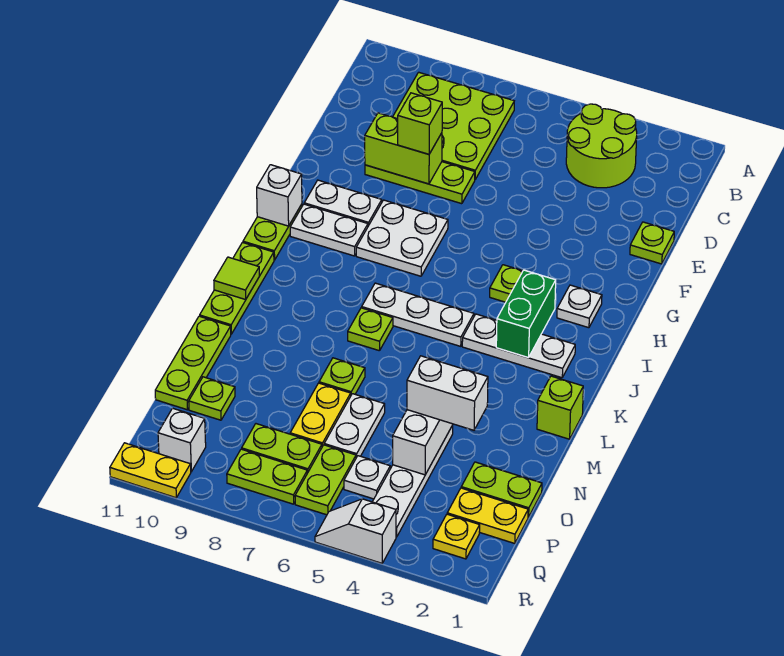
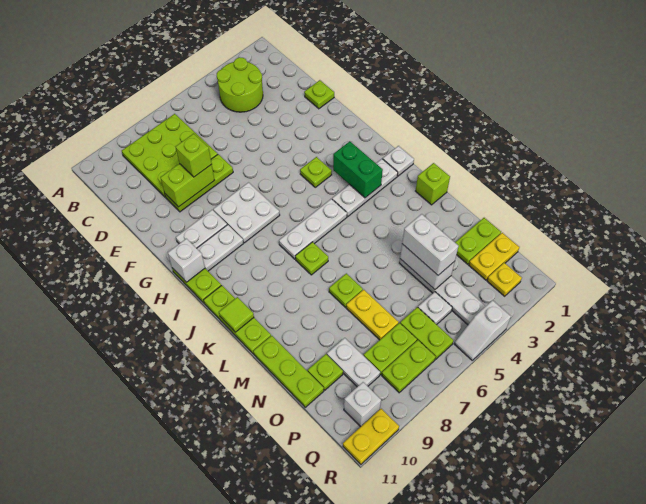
white plate H2 level 1 -> white plate J1 level 1
white brick N3:N4 level 3 -> white brick N4:O4 level 3
white plate N6:O6 level 1 -> white plate O9:P9 level 1

